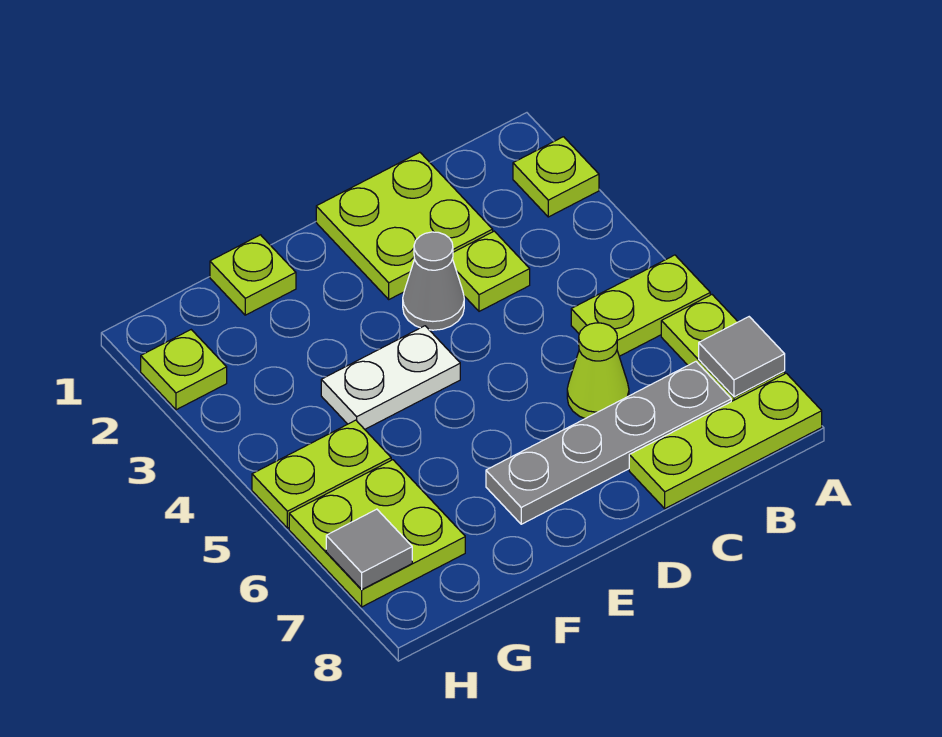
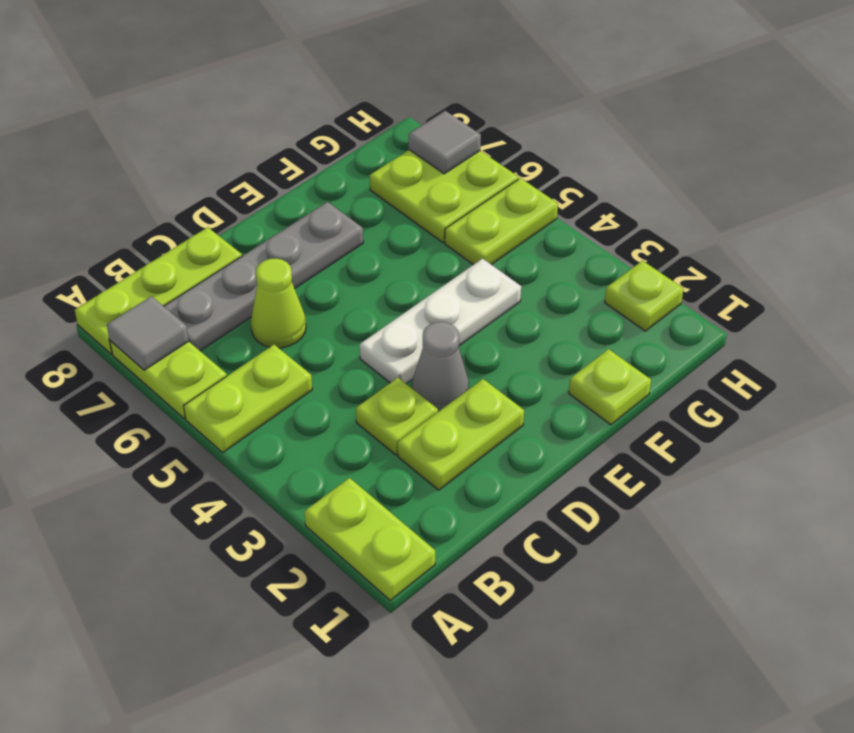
lime plate A2 level 1 -> lime plate A1:A2 level 1
lime plate C1:D2 level 1 -> lime plate C2:D2 level 1
white plate E4:F4 level 1 -> white plate D4:F4 level 1

